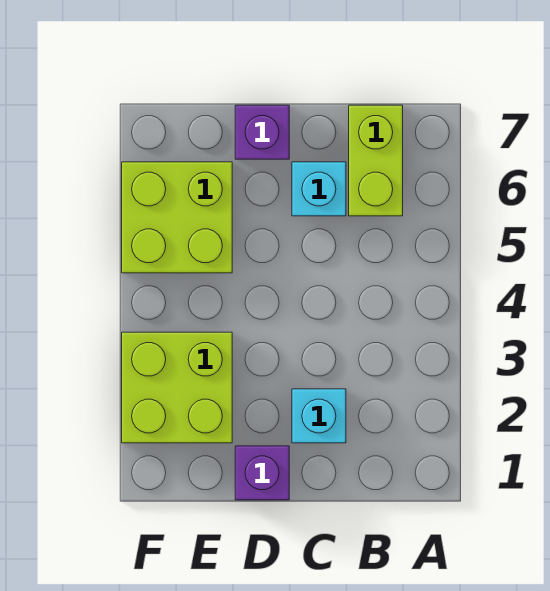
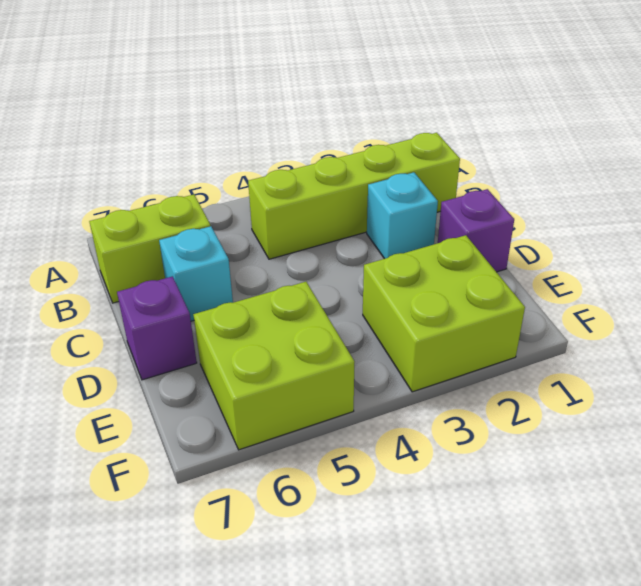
none -> lime brick B1:B4 level 1

